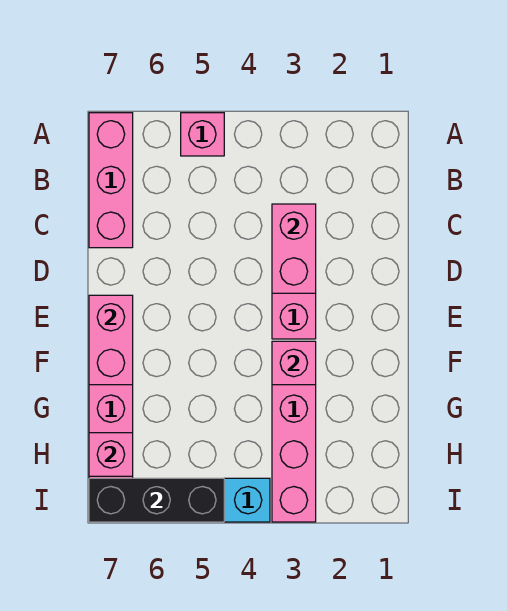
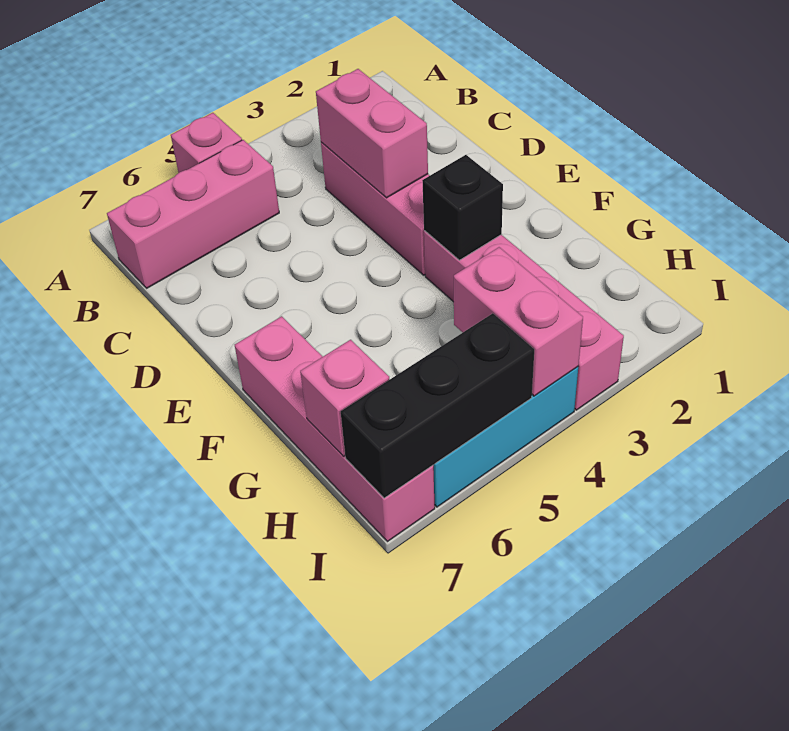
pink brick A7:C7 level 1 -> pink brick B5:B7 level 1
pink brick E7:F7 level 2 -> pink brick H4:I4 level 2
pink brick F3 level 2 -> black brick F3 level 2

